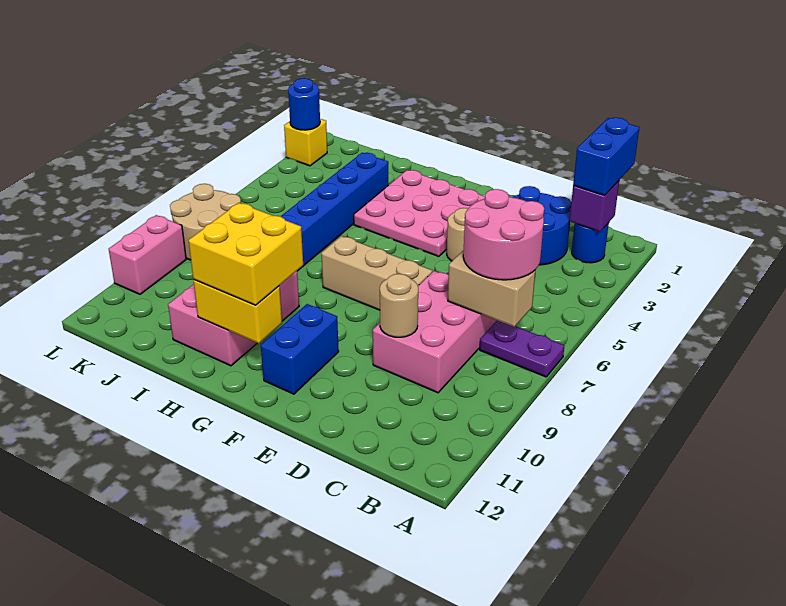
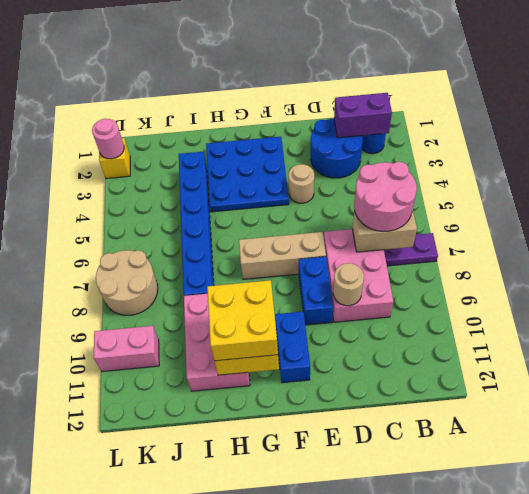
blue brick B1:B2 level 3 -> blue brick E8:E9 level 1
purple brick B2 level 2 -> purple brick B2:C2 level 2
pink plate F2:H4 level 1 -> blue plate F2:H4 level 1
blue round brick L2 level 2 -> pink round brick L2 level 2
pink brick L9:L10 level 1 -> pink brick K10:L10 level 1

